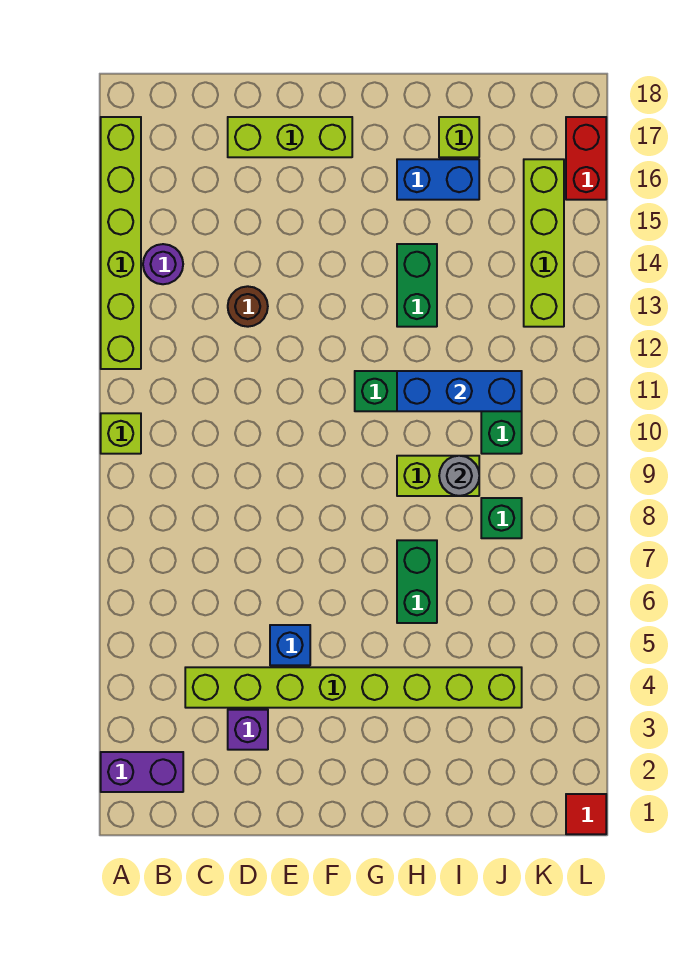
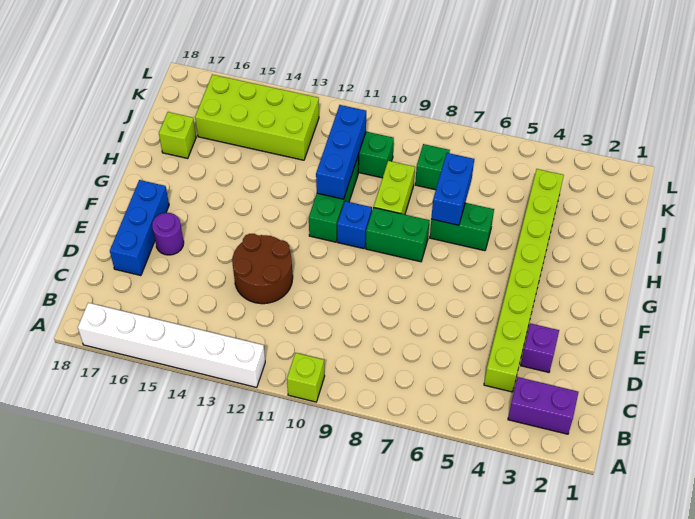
purple brick A2:B2 level 1 -> purple brick B2:B3 level 1
lime brick A12:A17 level 1 -> white brick A12:A17 level 1
purple round brick B14 level 1 -> purple round brick E16 level 1
brown round brick D13 level 1 -> brown round brick D12:E13 level 1
lime brick D17:F17 level 1 -> blue brick D17:F17 level 1
blue brick E5 level 1 -> blue brick G10 level 1
green brick H13:H14 level 1 -> green brick G8:G9 level 1
blue brick H16:I16 level 1 -> blue brick H7:I7 level 2
grey round brick I9 level 2 -> none
lime brick K13:K16 level 1 -> lime brick J13:K16 level 1
red tile L1 level 1 -> none
red brick L16:L17 level 1 -> none

